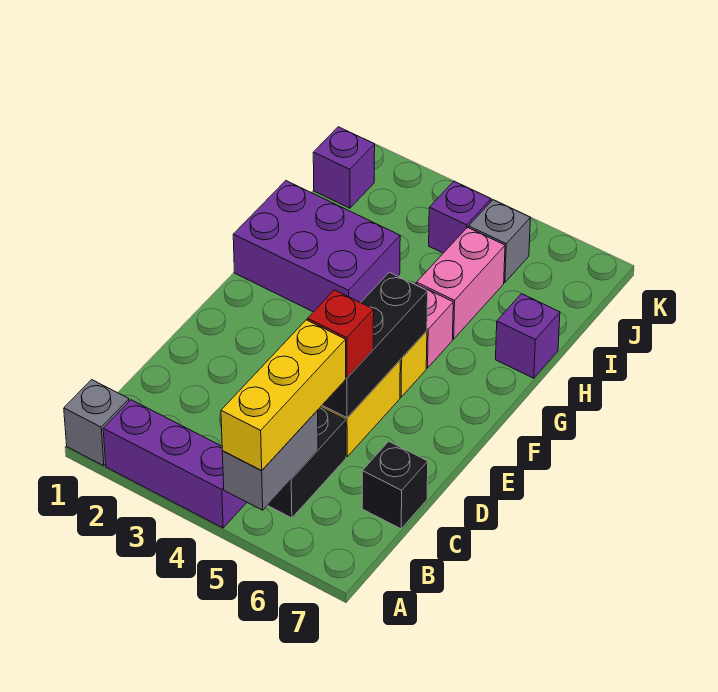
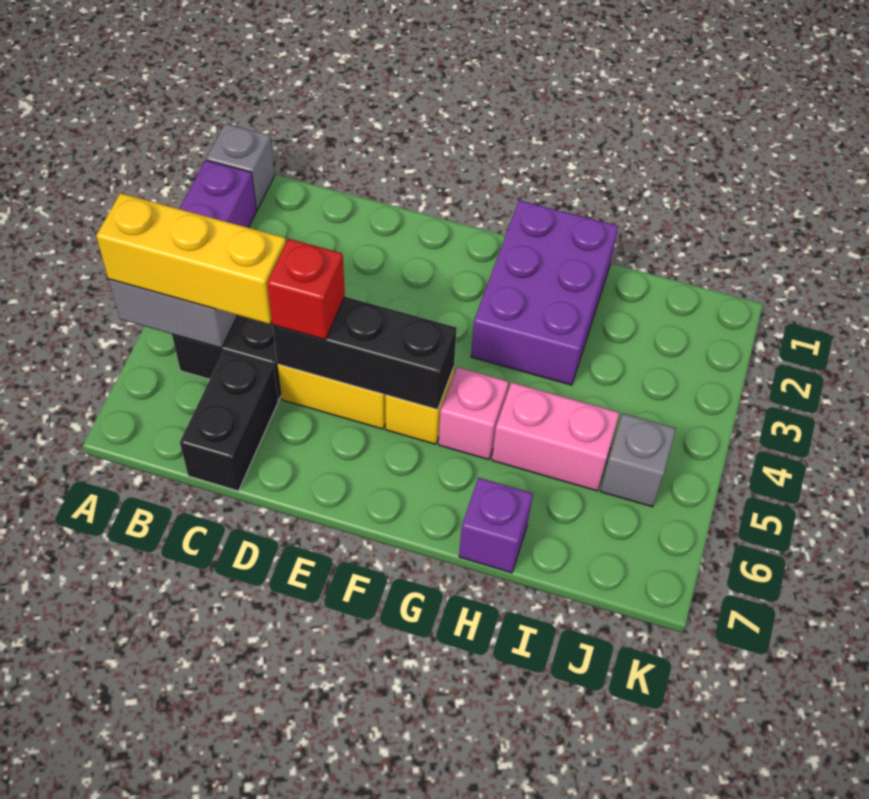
black brick C7 level 1 -> black brick C6:C7 level 1
purple brick J1 level 1 -> none
purple brick J4 level 1 -> none

